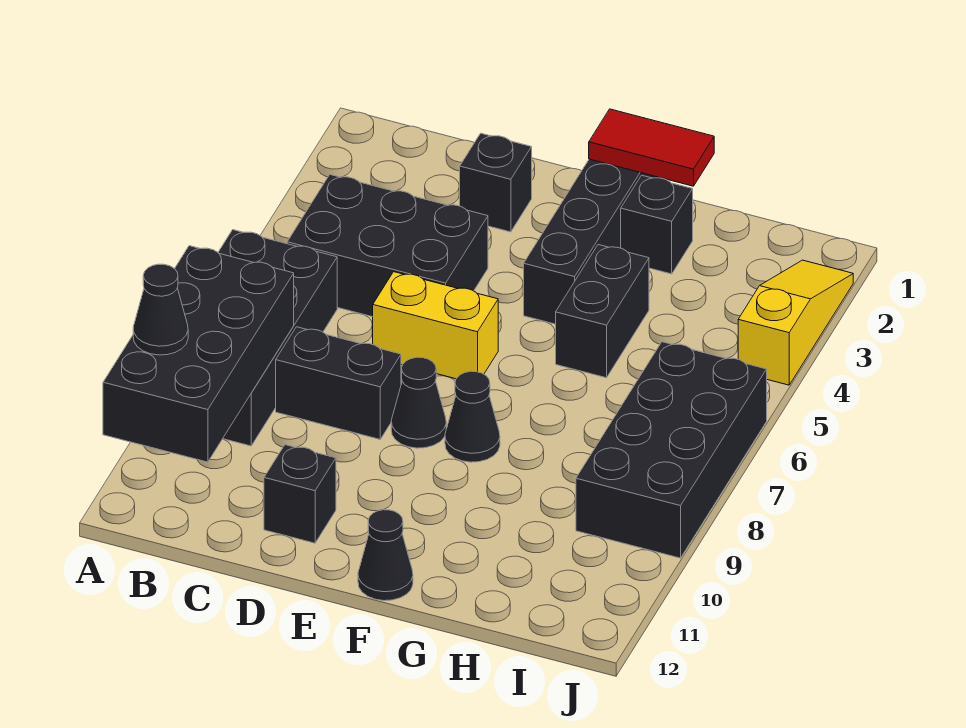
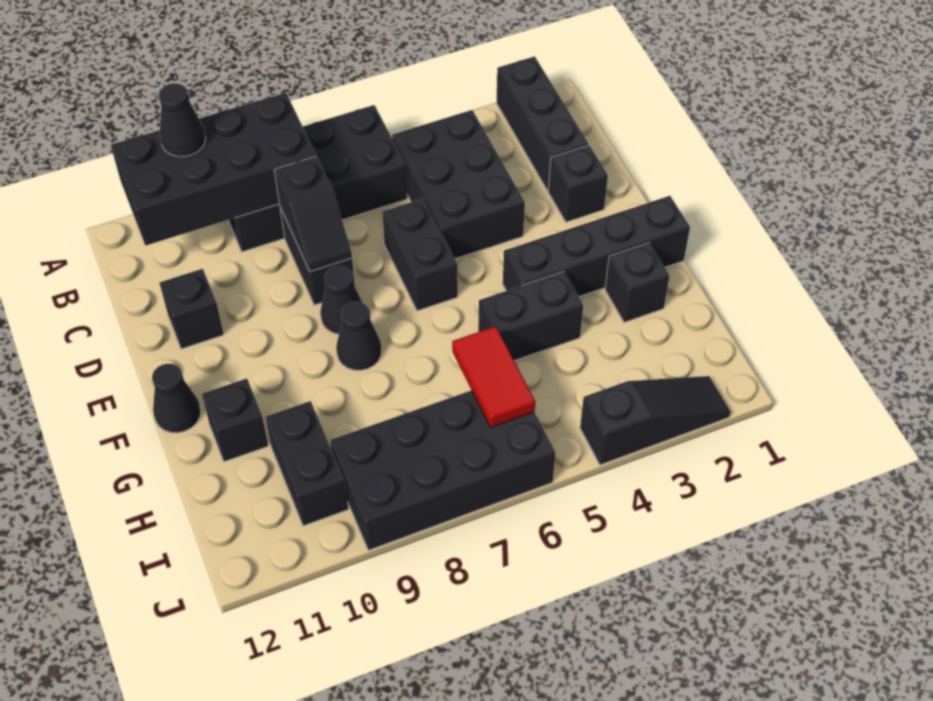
none -> black brick A2:C2 level 1
none -> black slope C8:D8 level 2 top C
yellow brick D6:E6 level 1 -> black brick D6:E6 level 1
red tile F1:G1 level 2 -> red tile H6:I6 level 2
none -> black brick G11 level 1
none -> black brick H10:I10 level 1
yellow slope J2:J4 level 1 top 4 -> black slope J2:J4 level 1 top 4

